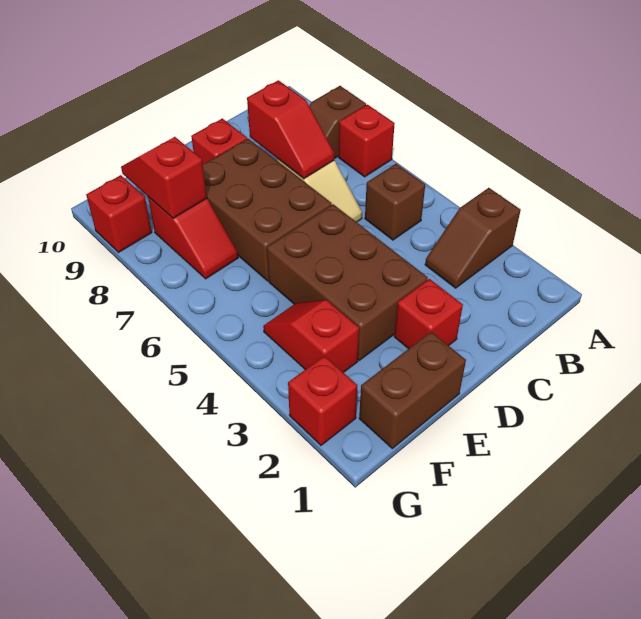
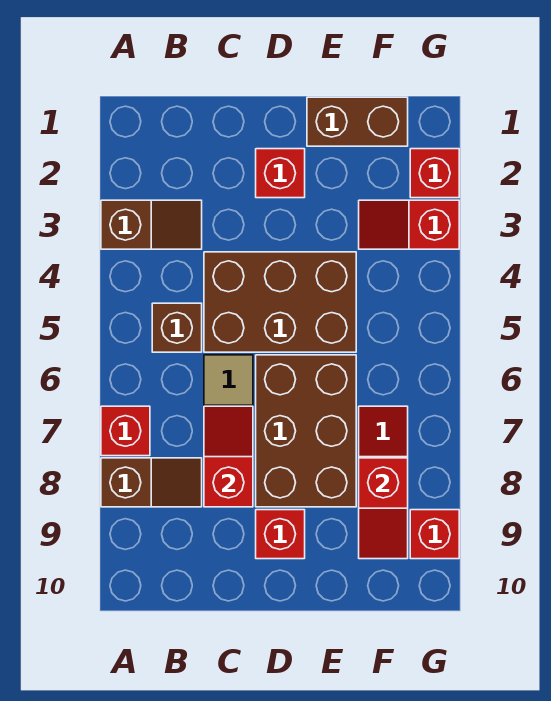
brown brick D3:E5 level 1 -> brown brick C4:E5 level 1
red slope F3:F4 level 1 top 3 -> red slope F3:G3 level 1 top G

